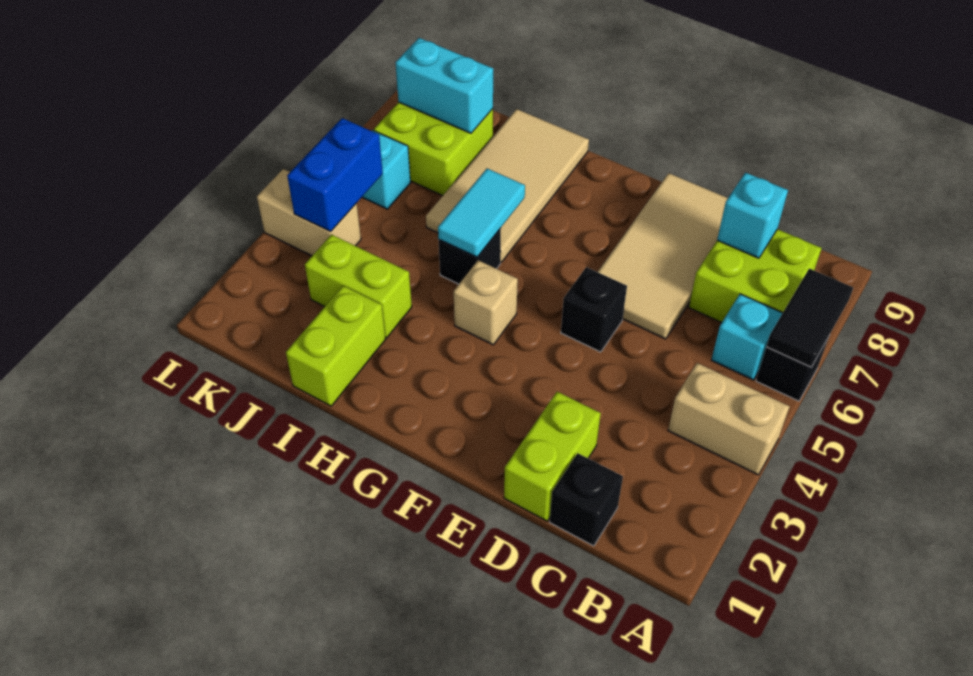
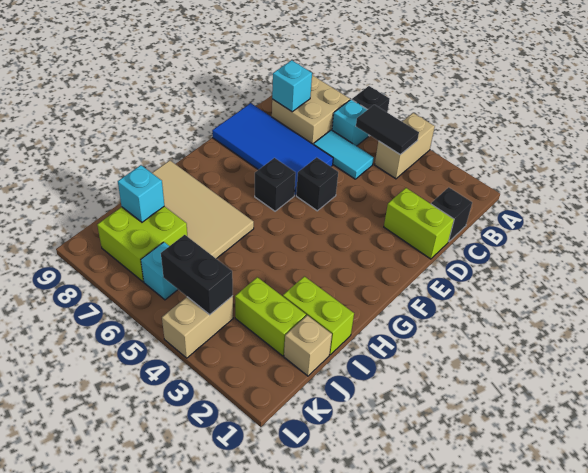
black tile A6:A7 level 2 -> black tile B4:B5 level 2
lime brick B7:C8 level 1 -> tan brick B7:C8 level 1
tan tile D6:E9 level 1 -> blue tile D6:E9 level 1
tan brick G4 level 1 -> tan brick J1 level 1
black brick H5 level 1 -> black brick F6 level 1
cyan tile H5:H6 level 2 -> cyan tile C5:C6 level 1
lime brick I3:J3 level 1 -> lime brick J2:J3 level 1
cyan brick J8:K8 level 2 -> cyan brick J8 level 2
blue brick K4:K5 level 2 -> black brick K4:K5 level 2

